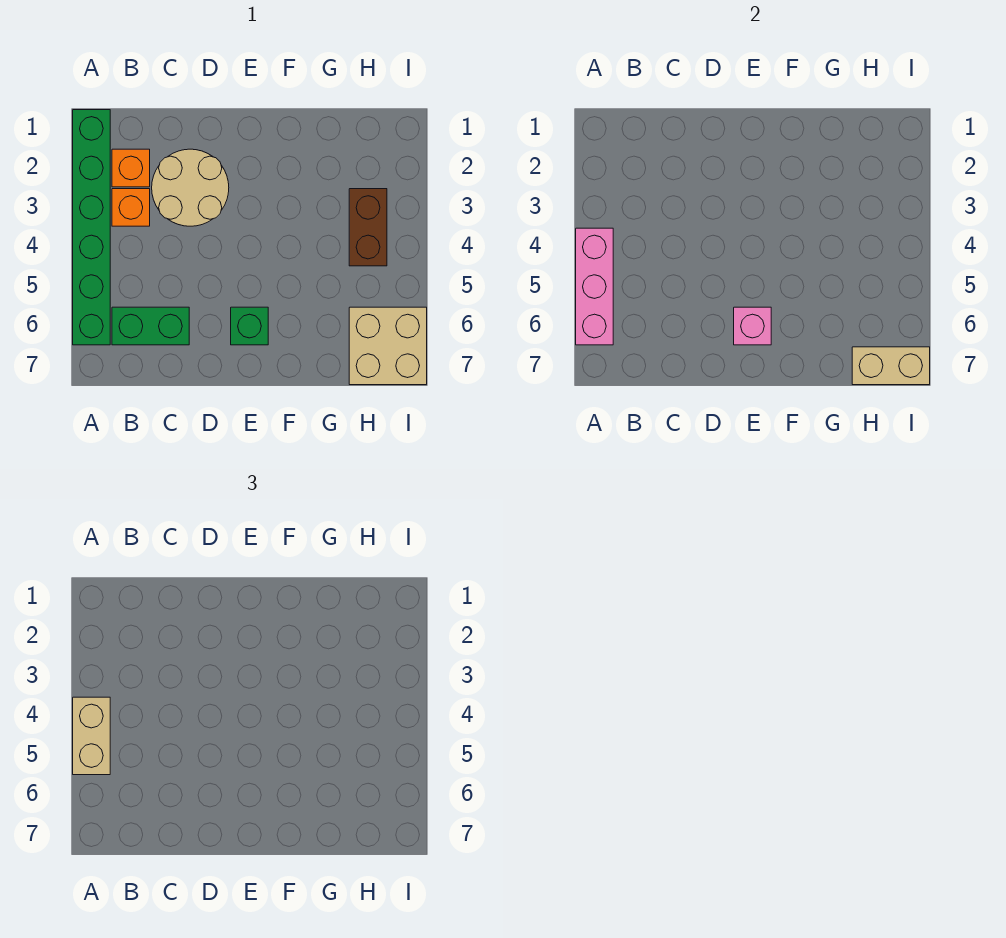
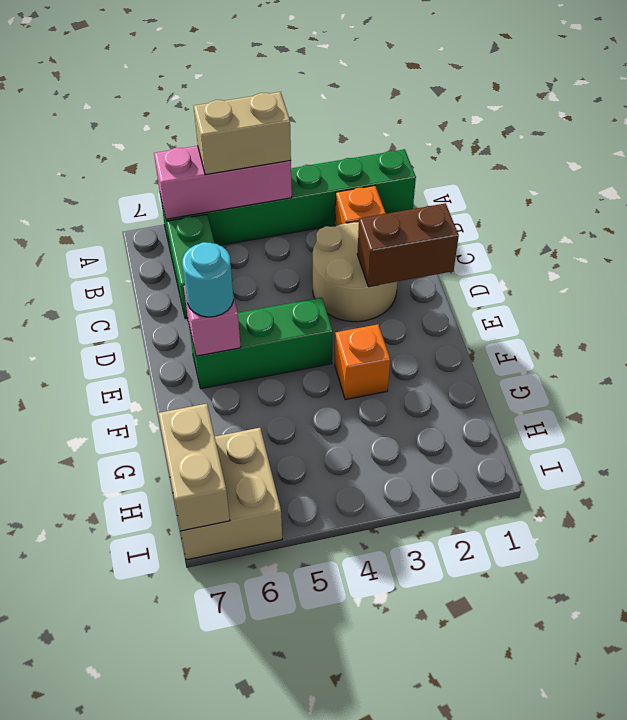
orange brick B3 level 1 -> orange brick F3 level 1
green brick E6 level 1 -> green brick E4:E6 level 1
none -> cyan round brick E6 level 3
brown brick H3:H4 level 1 -> brown brick D1:D2 level 2

